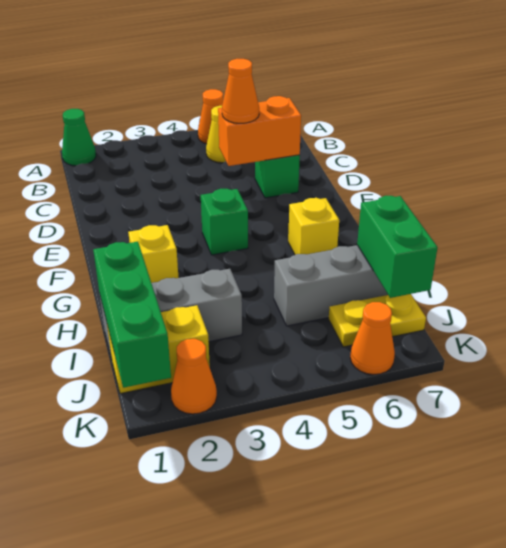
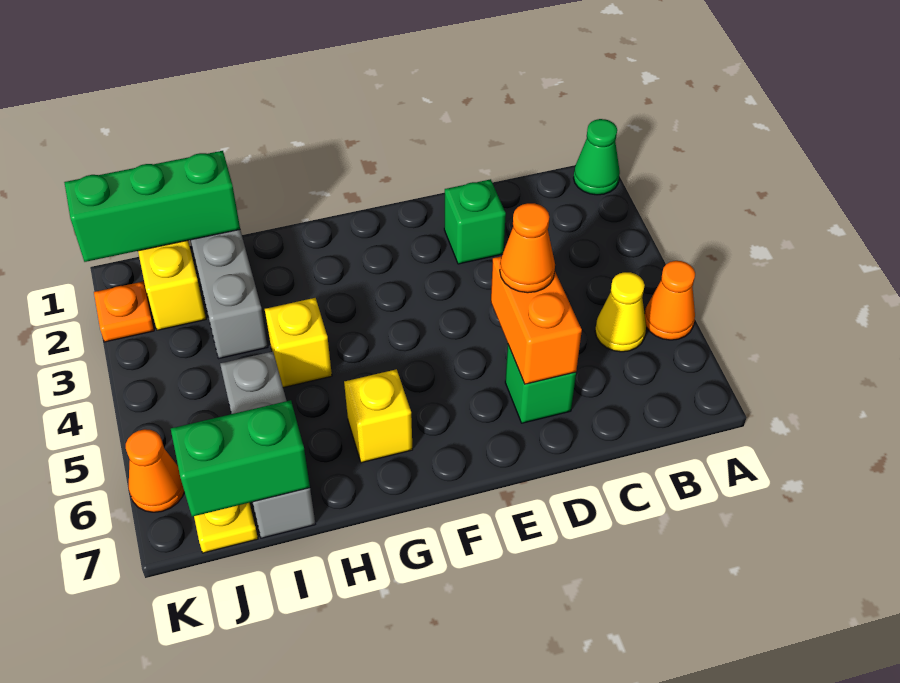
green brick F4 level 1 -> green brick D2 level 1
yellow brick G2 level 1 -> yellow brick H4 level 1
orange cone K2 level 1 -> orange plate K2 level 1

